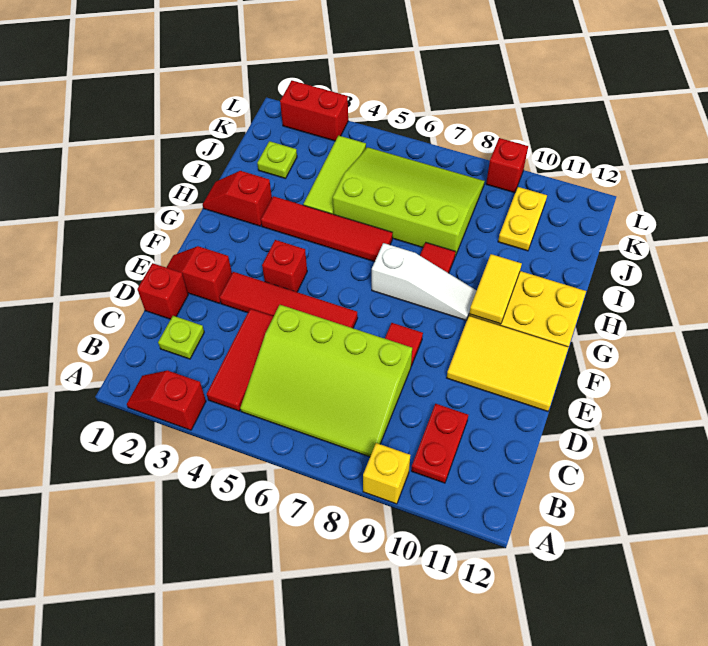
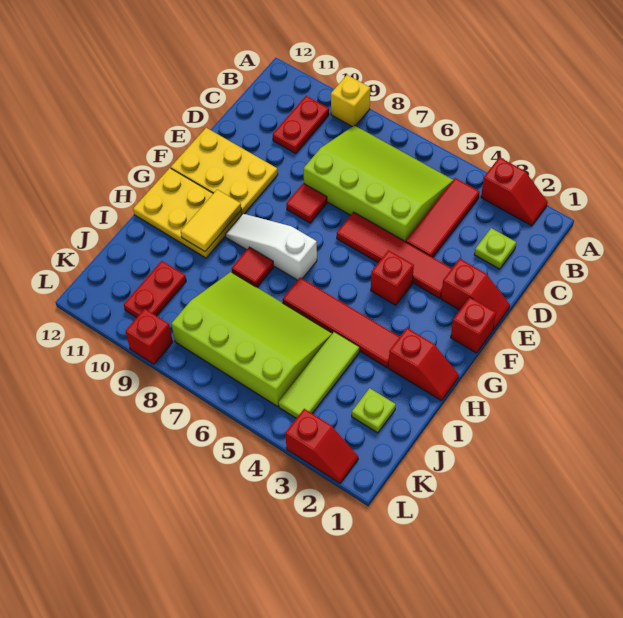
red brick D1 level 1 -> red brick F1 level 1
yellow tile E10:F12 level 1 -> yellow plate E10:F12 level 1
lime slope I5:K8 level 1 top I -> lime slope I5:K8 level 1 top K
yellow plate J10:K10 level 1 -> red plate J10:K10 level 1
red brick L2:L3 level 1 -> red slope L2:L3 level 1 top 3

